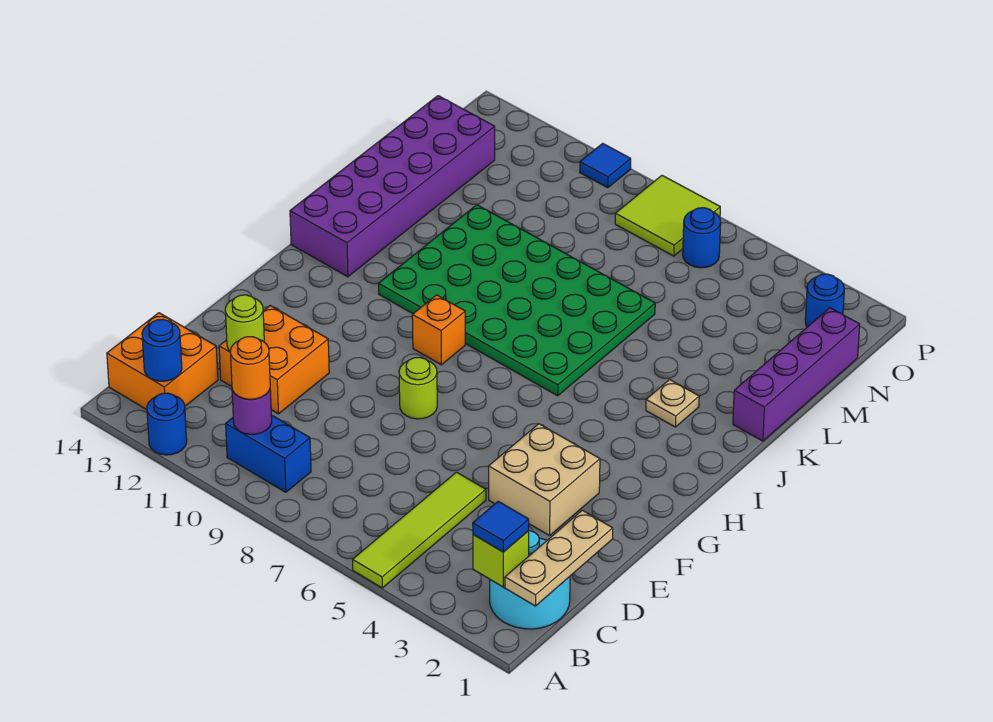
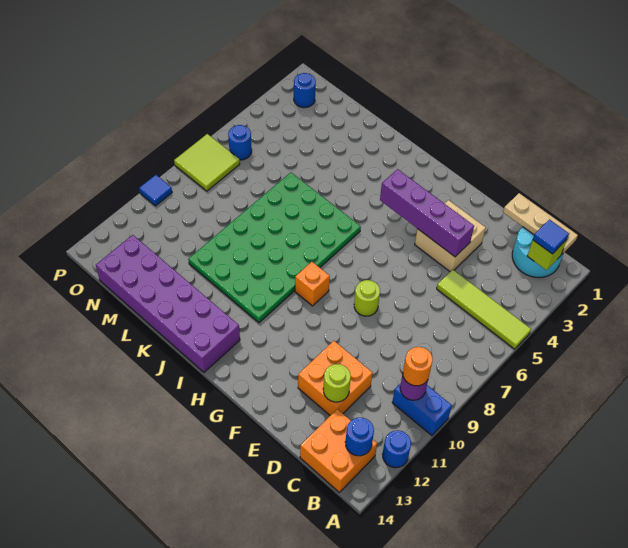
blue brick B9:B10 level 1 -> blue brick A10:B10 level 1
tan plate J3 level 1 -> none
purple brick K1:N1 level 1 -> purple brick E4:H4 level 2

